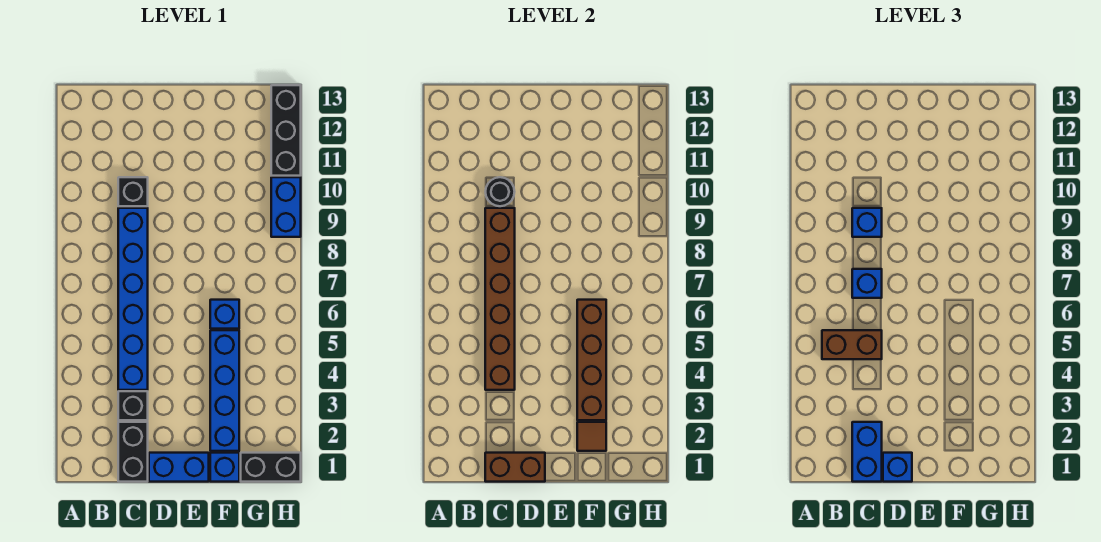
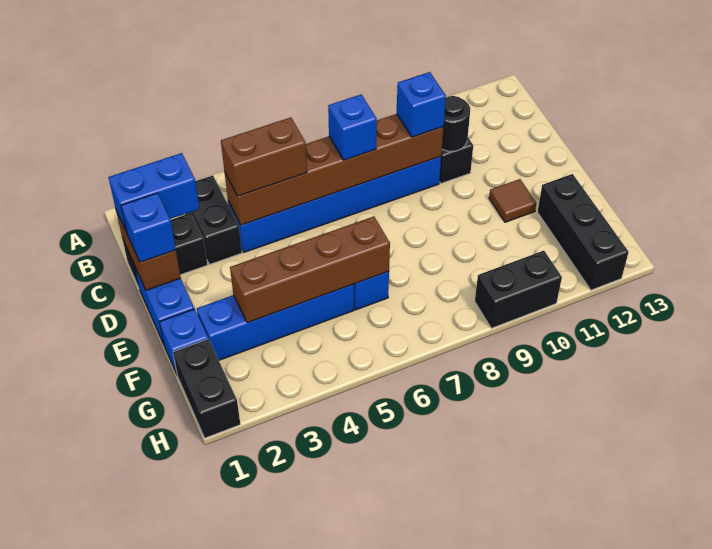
brown brick B5:C5 level 3 -> brown brick C4:C5 level 3
black brick C3 level 1 -> black brick B3:C3 level 1
brown tile F2 level 2 -> brown tile E11 level 1
blue brick H9:H10 level 1 -> black brick H9:H10 level 1
black brick H11:H13 level 1 -> black brick F12:H12 level 1

